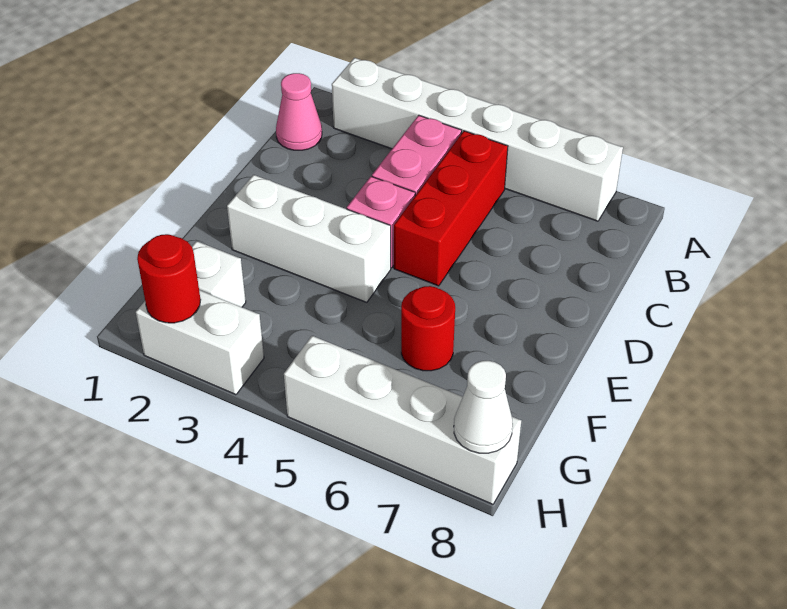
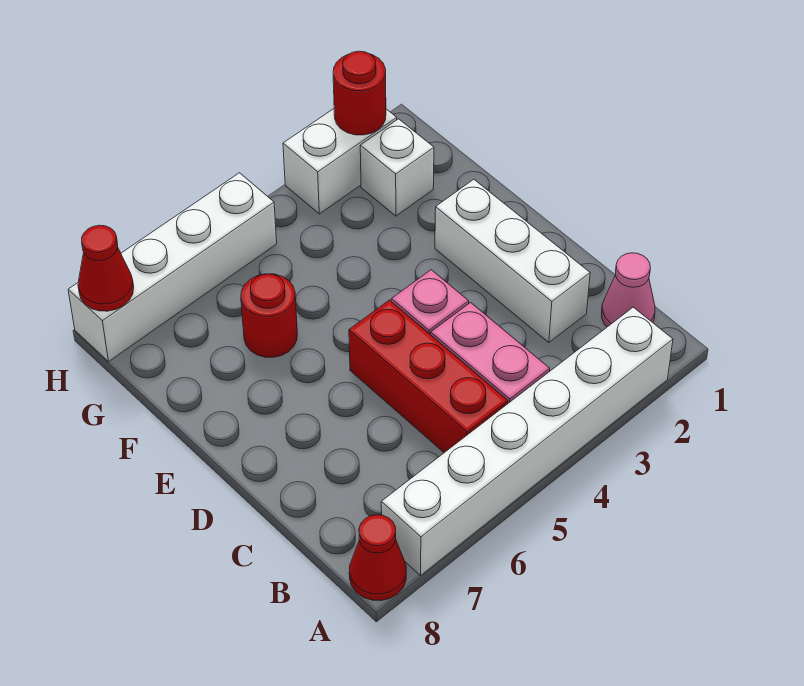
none -> red cone A8 level 1
white brick E2:E4 level 1 -> white brick C2:E2 level 1
white cone H8 level 2 -> red cone H8 level 2

